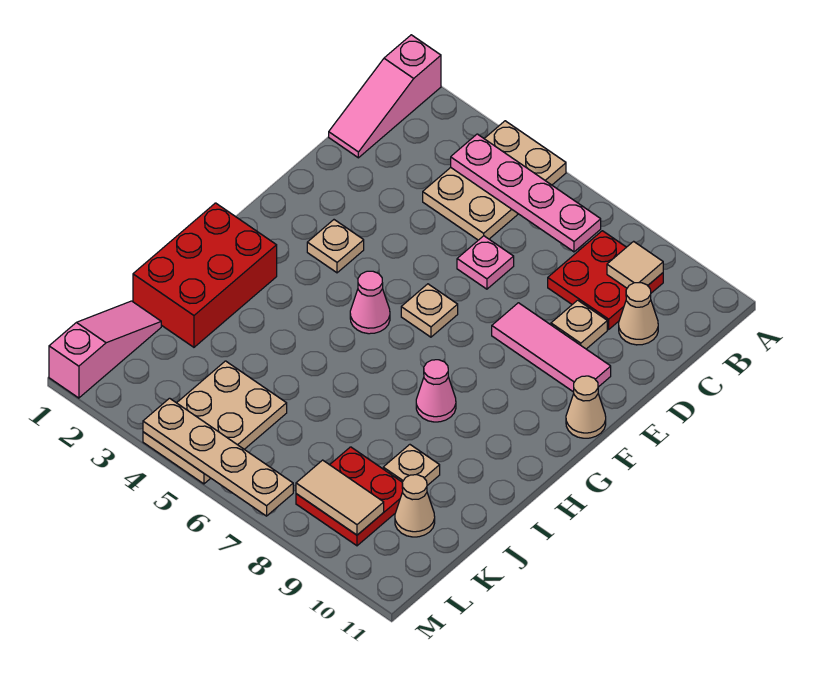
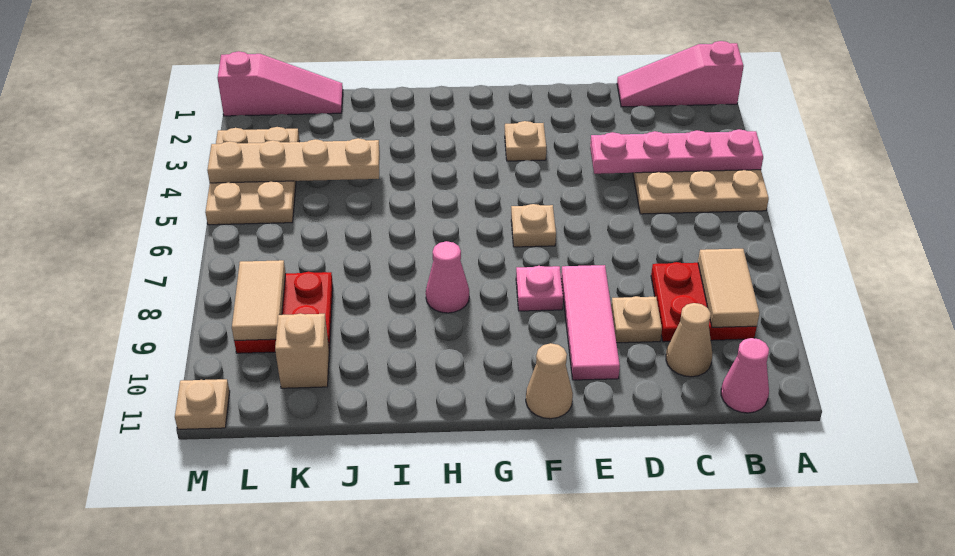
pink plate B4:B7 level 2 -> pink plate A4:D4 level 2
tan tile B9 level 2 -> tan tile B8:B9 level 2
pink plate D6 level 1 -> pink plate F8 level 1
pink cone G5 level 1 -> pink cone B11 level 1
red brick H1:J2 level 1 -> none
tan plate J9 level 1 -> tan plate M11 level 1
tan plate K4:M5 level 1 -> tan plate L3:M5 level 1
tan cone K10 level 1 -> tan brick K10 level 1
tan plate M4:M7 level 2 -> tan plate J4:M4 level 2

